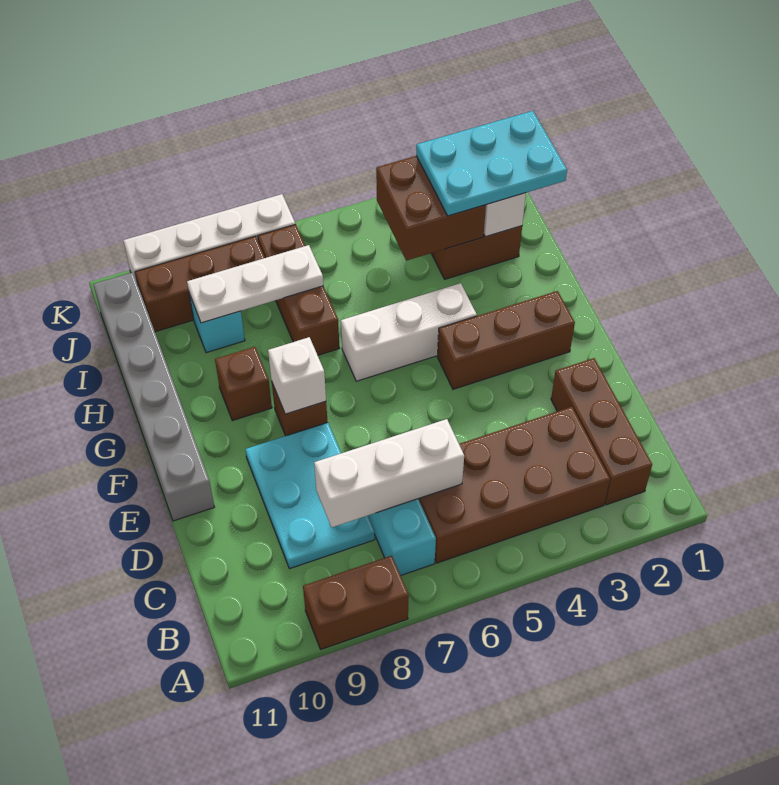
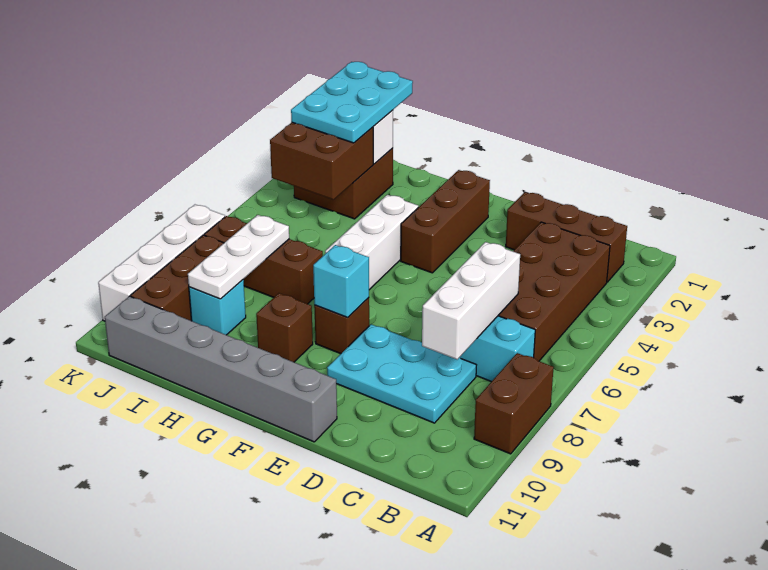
white brick F8 level 2 -> cyan brick F8 level 2

